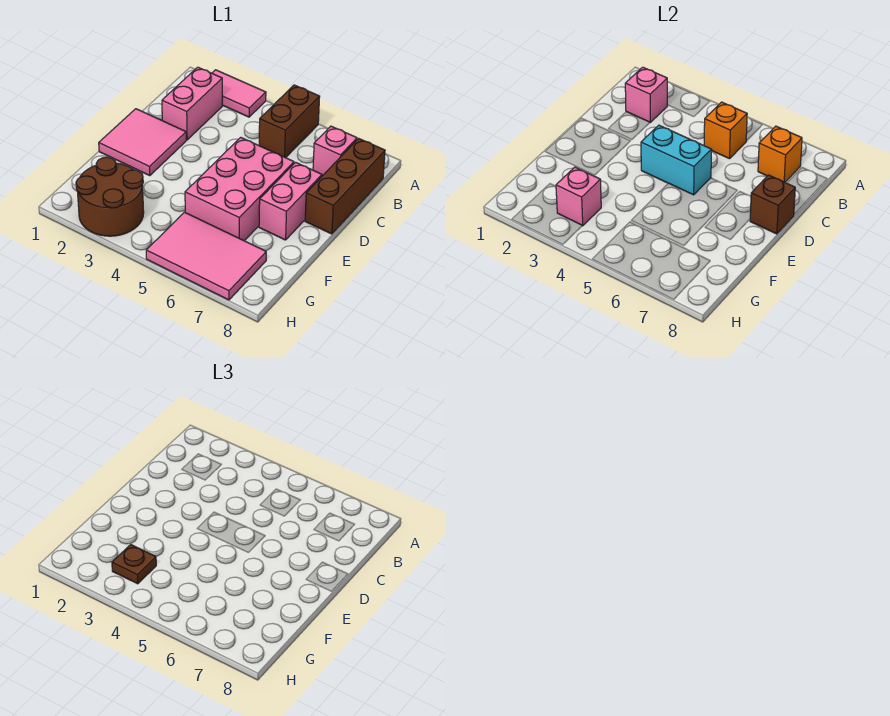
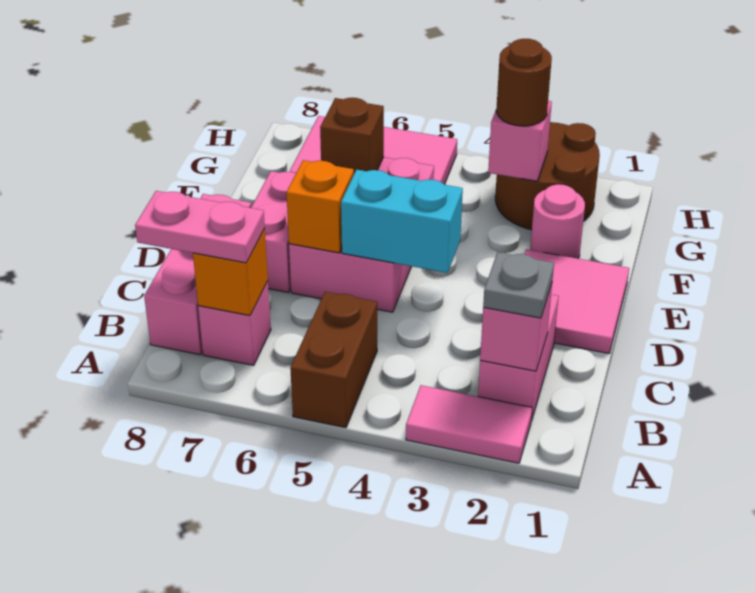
none -> grey plate B2 level 3
orange brick B5 level 2 -> orange brick D6 level 2
none -> pink plate B7:B8 level 3
brown brick B8:D8 level 1 -> pink brick B8:D8 level 1
brown brick D8 level 2 -> brown brick F6 level 2
none -> pink round brick F2 level 1
brown plate G3 level 3 -> brown round brick G3 level 3

